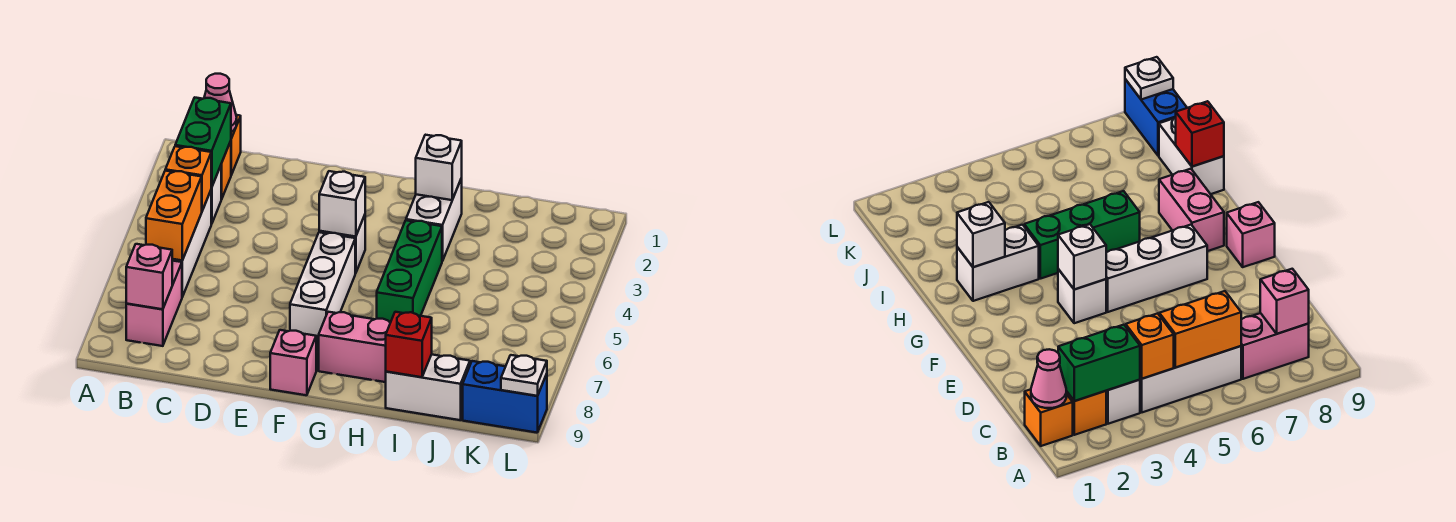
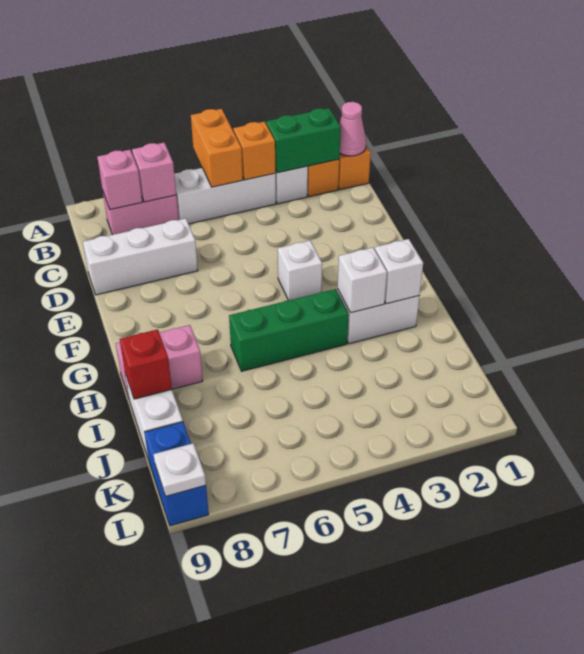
orange brick B5:B6 level 2 -> orange brick A5:B5 level 2
white brick F4 level 2 -> white brick H3 level 2
white brick F5:F7 level 1 -> white brick D7:D9 level 1
pink brick F9 level 1 -> pink brick B7 level 2
pink brick G8:H8 level 1 -> pink brick H8:H9 level 1

